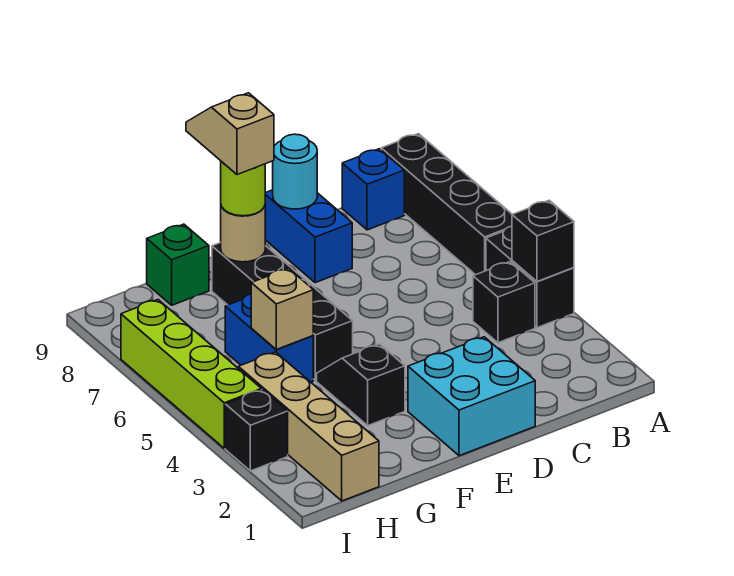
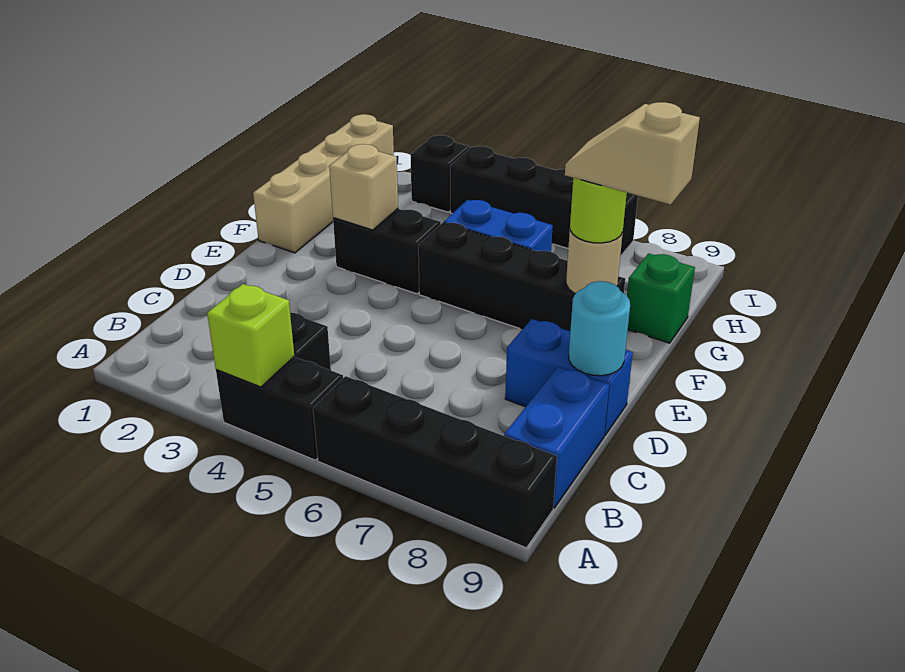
black brick A4 level 2 -> lime brick A4 level 2
blue brick B9 level 1 -> blue brick B9:C9 level 1
cyan brick D1:E2 level 1 -> none
black slope F3:F4 level 1 top 3 -> black brick F3:F4 level 1
tan slope F8:F9 level 4 top 8 -> tan slope F8:F9 level 4 top 9
tan brick G5 level 2 -> tan brick F3 level 2
tan brick H1:H4 level 1 -> tan brick F1:I1 level 1
lime brick I4:I7 level 1 -> black brick I4:I7 level 1

